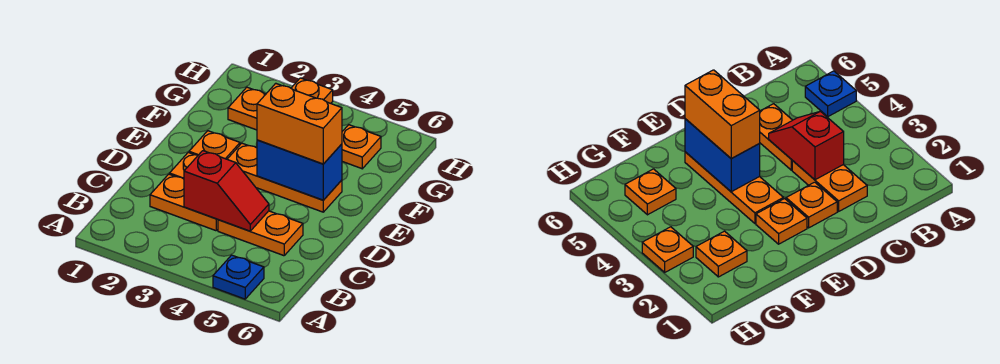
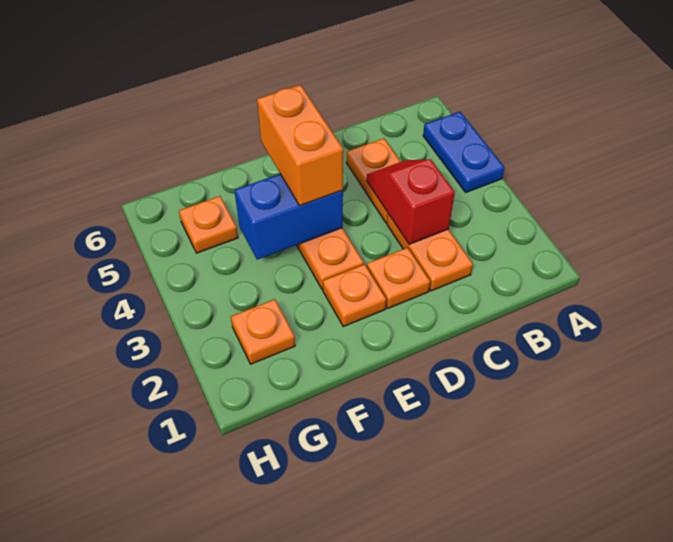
blue plate A5 level 1 -> blue plate A4:A5 level 1
blue brick E4:E5 level 2 -> blue brick E4:F4 level 2
orange plate H3 level 1 -> none

